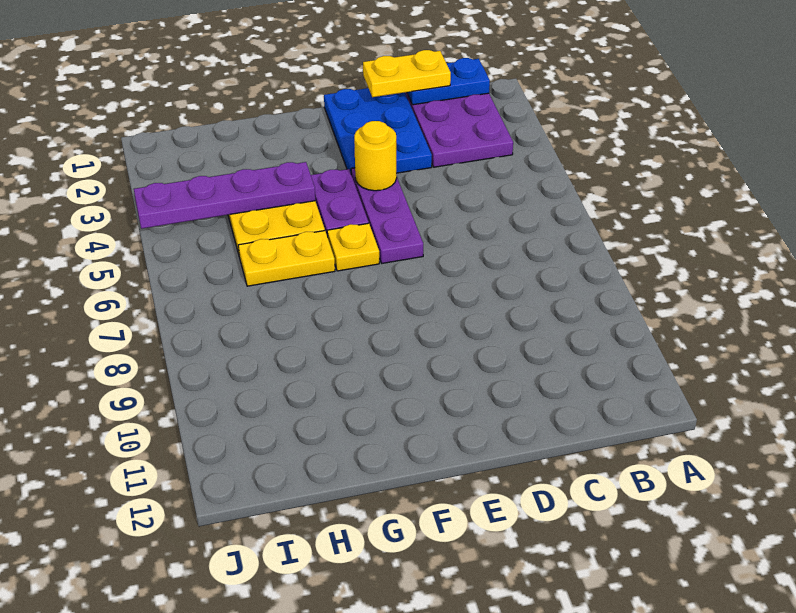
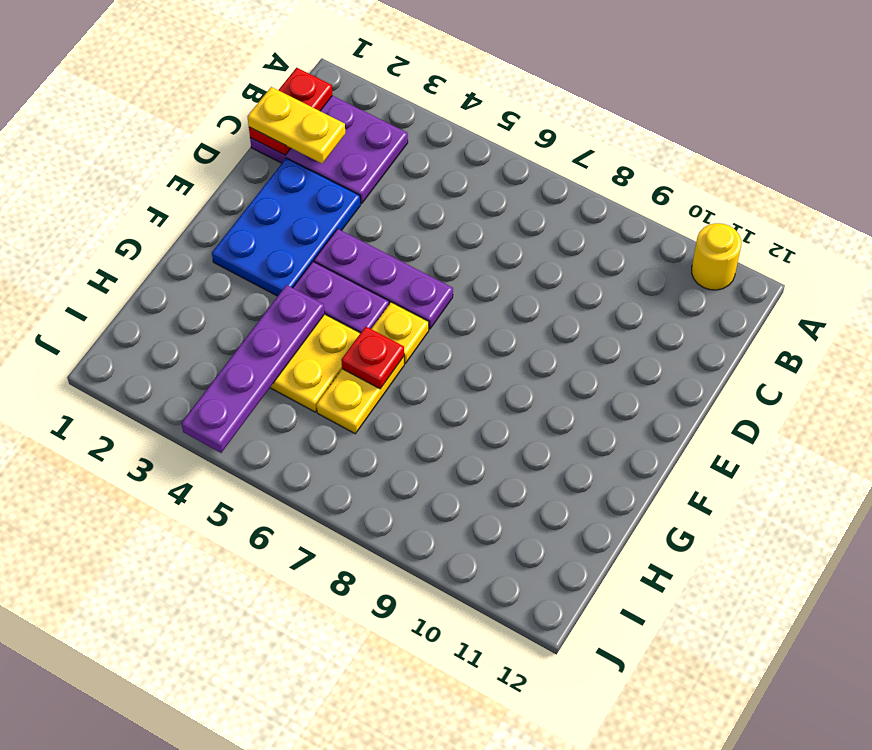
blue plate B1:C1 level 2 -> red plate B1:C1 level 2
yellow plate C1:D1 level 3 -> yellow plate C1:C2 level 3
blue plate D1:E3 level 1 -> blue plate D2:F3 level 1
yellow round brick E4 level 2 -> yellow round brick A11 level 1
none -> red plate G6 level 2

